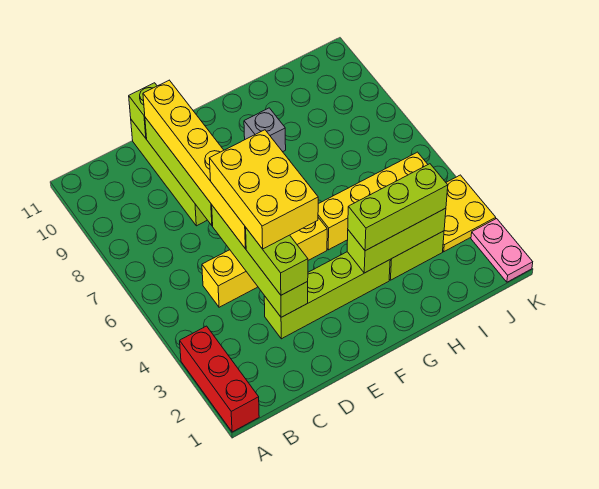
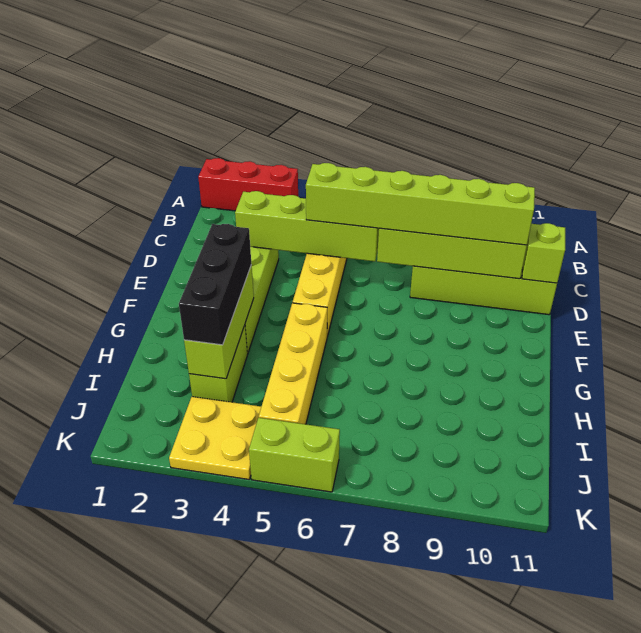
lime brick D3:D4 level 3 -> lime brick K5:K6 level 1
yellow brick D4:E6 level 4 -> none
yellow brick D5:D10 level 3 -> lime brick D5:D10 level 3
lime brick G3:I3 level 3 -> black brick G3:I3 level 3
grey brick G9 level 1 -> none
pink plate K1:K2 level 1 -> none

